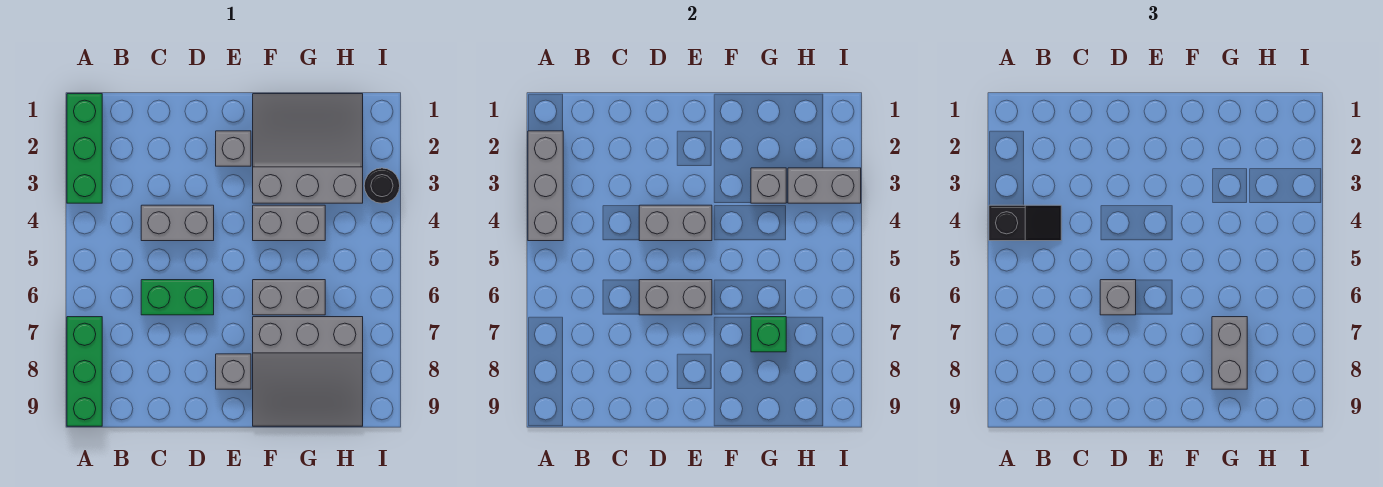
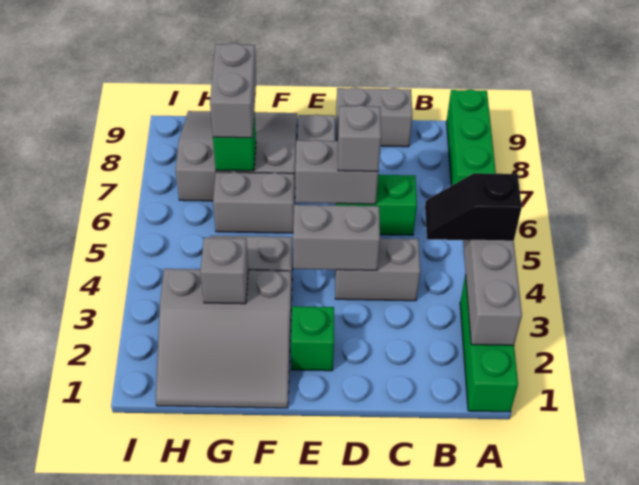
grey brick E2 level 1 -> green brick E2 level 1
grey brick H3:I3 level 2 -> grey brick C9:D9 level 1
black round brick I3 level 1 -> none

